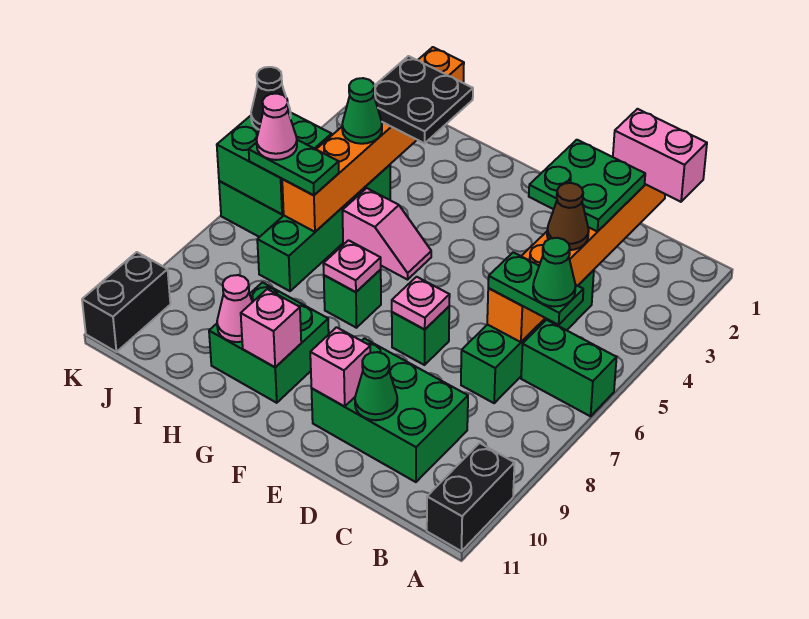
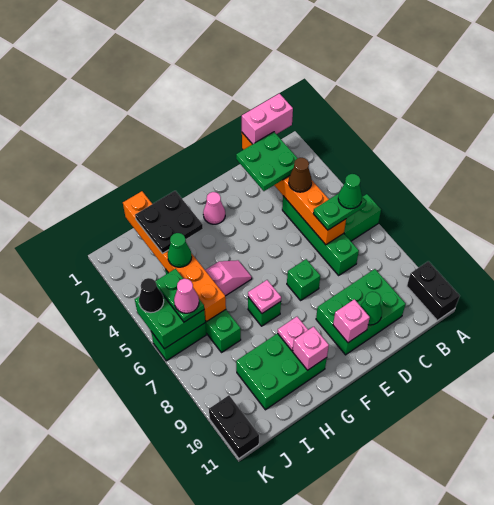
pink plate E7 level 2 -> pink plate G9 level 2
green brick G9:H10 level 1 -> green brick G9:I10 level 1
pink cone H10 level 2 -> pink cone F2 level 1
green plate I6:J6 level 3 -> green plate J5:J6 level 3

